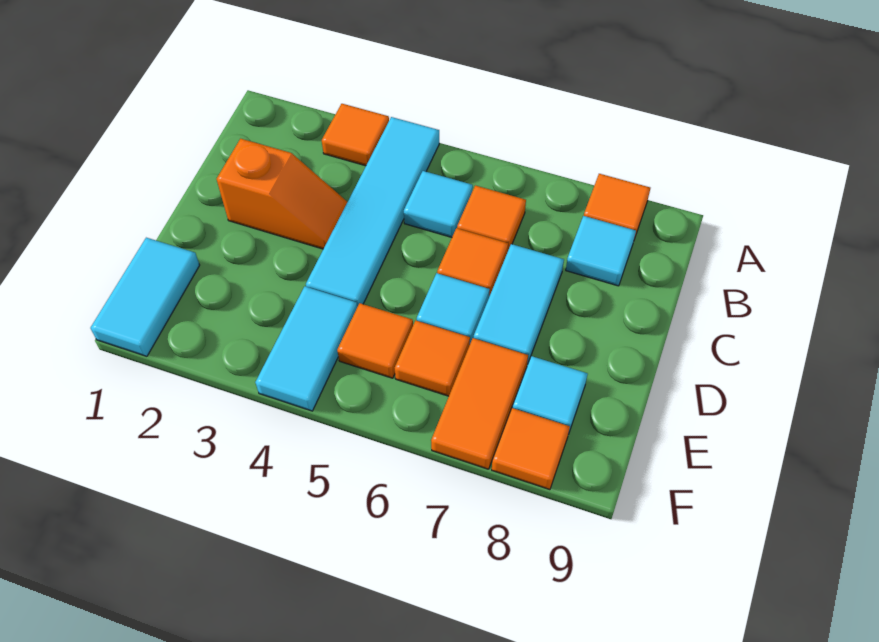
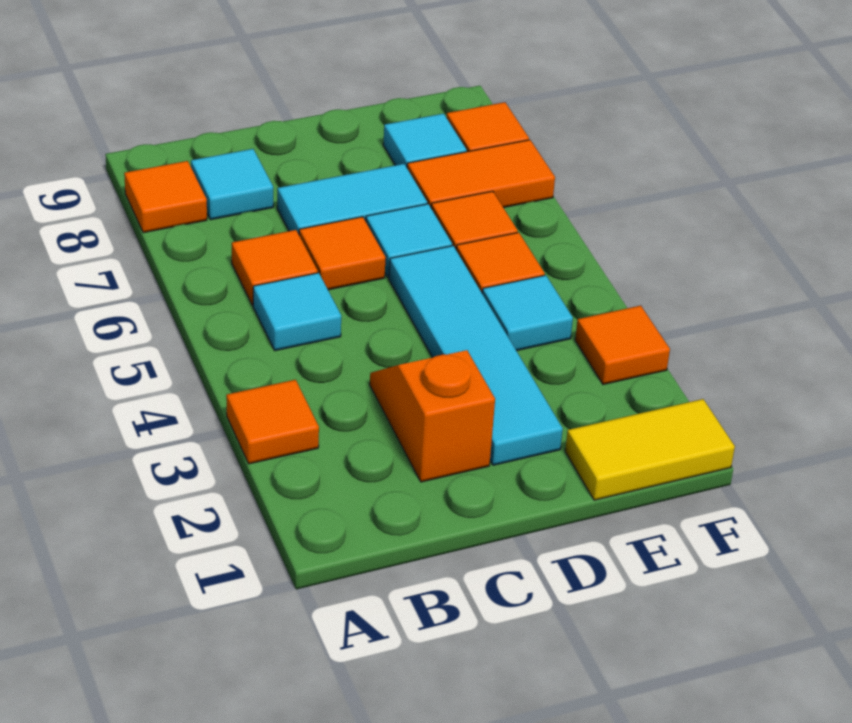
cyan tile A4:D4 level 1 -> cyan tile D2:D5 level 1
cyan tile E1:F1 level 1 -> yellow tile E1:F1 level 1
cyan tile E4:F4 level 1 -> cyan tile E4 level 1
none -> orange tile F3 level 1

